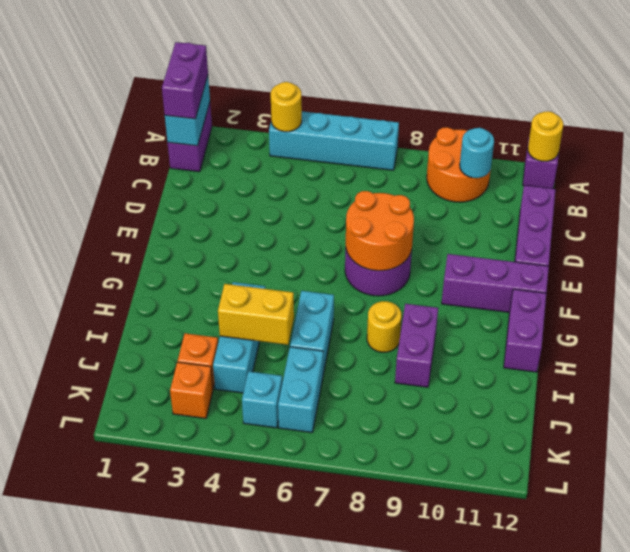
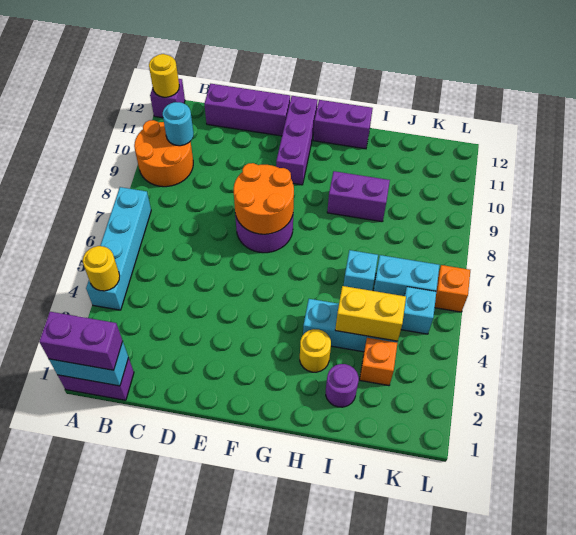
cyan brick H6:I6 level 1 -> cyan brick I6 level 1
yellow round brick H8 level 1 -> yellow round brick H3 level 1
none -> purple round brick I2 level 1
yellow brick I4:I5 level 2 -> yellow brick I4:J4 level 2
orange brick K3 level 1 -> orange brick L6 level 1

